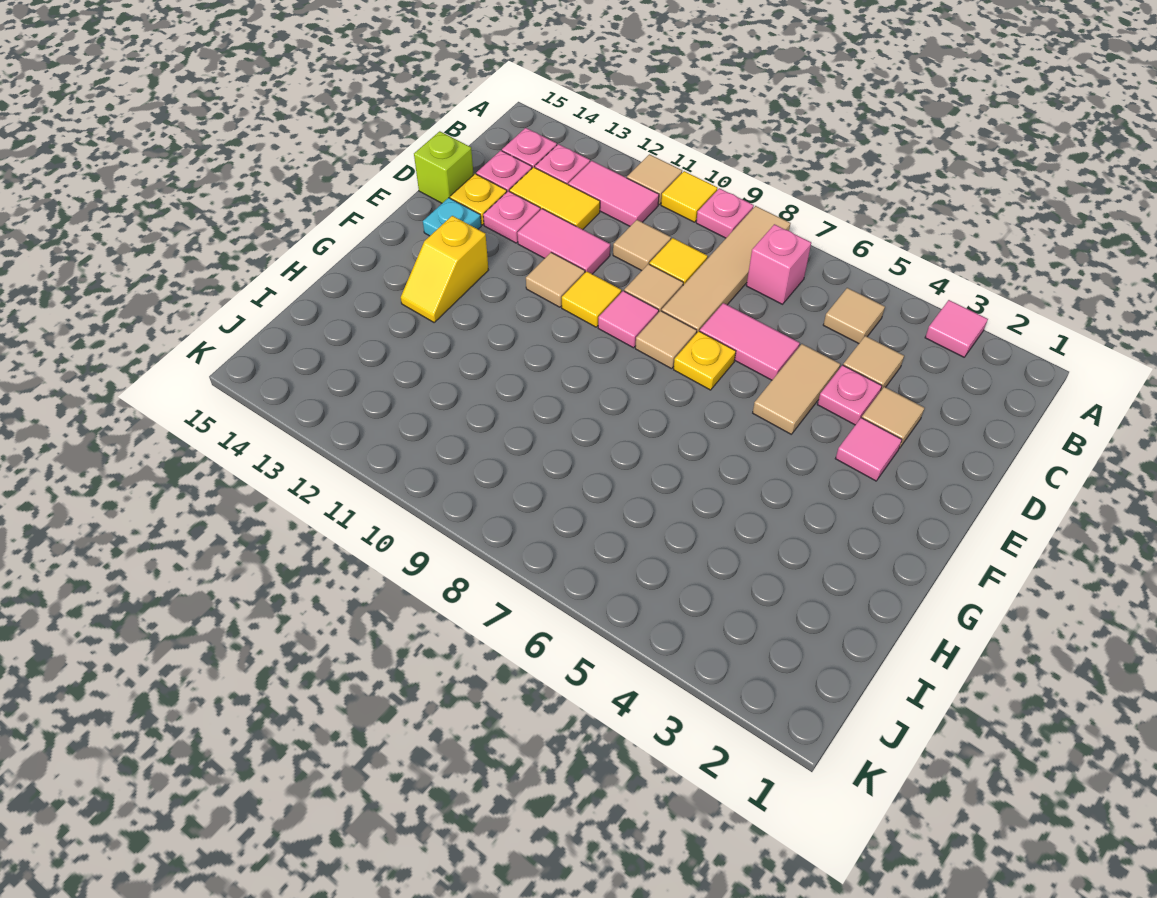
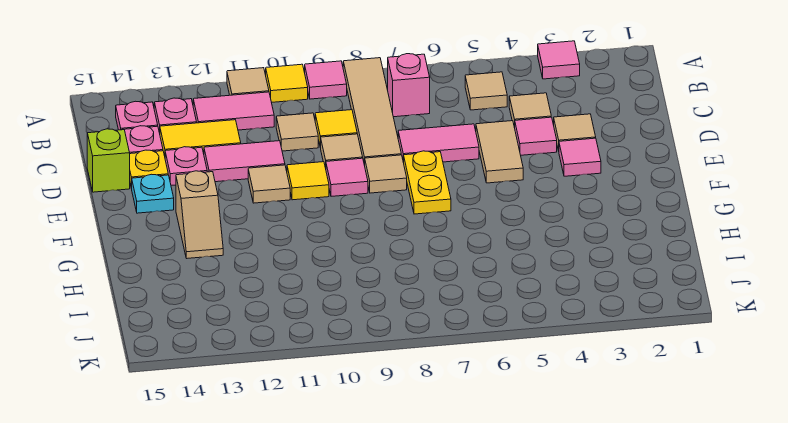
pink plate A9 level 1 -> pink tile A9 level 1
pink plate D4 level 1 -> pink tile D4 level 1
yellow plate E7 level 1 -> yellow plate E7:F7 level 1
yellow slope F13:G13 level 1 top F -> tan slope F13:G13 level 1 top F

